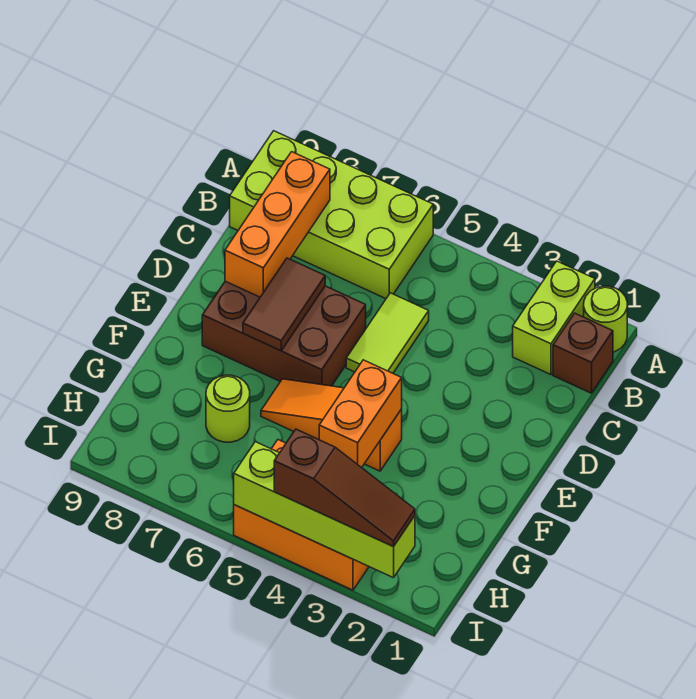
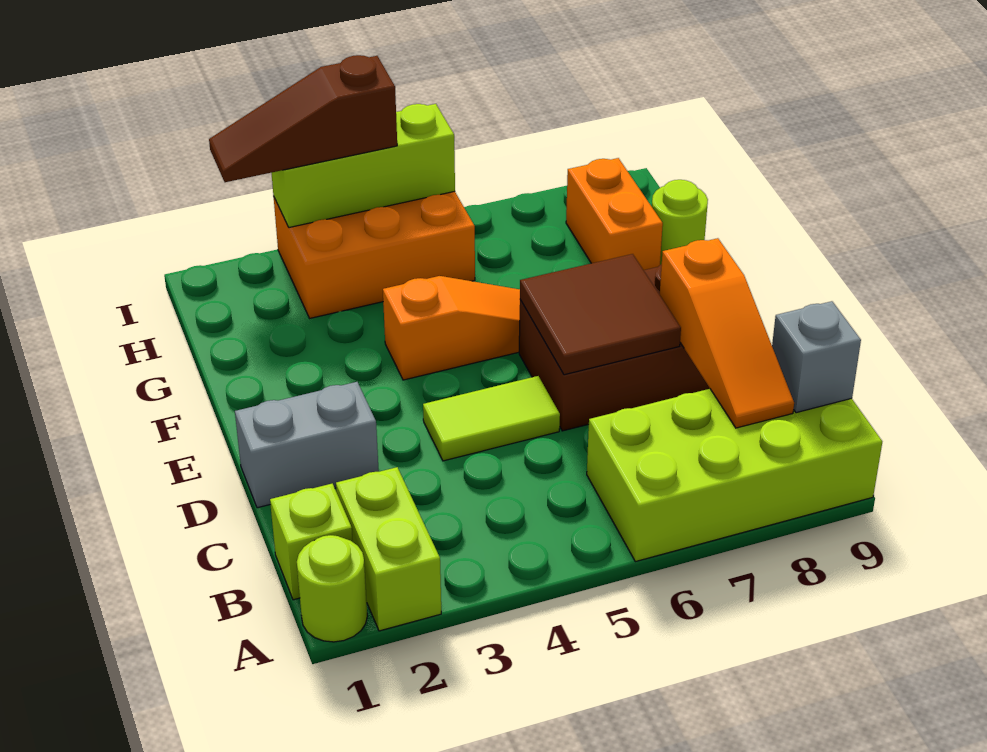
brown brick B1 level 1 -> lime brick B1 level 1
orange brick B8:D8 level 2 -> orange slope B8:D8 level 2 top D
none -> grey brick B9 level 2
lime tile C5:D5 level 1 -> lime tile D4:D5 level 1
none -> grey brick D1:D2 level 1
brown tile D7:E7 level 2 -> brown tile D6:E7 level 2
orange brick F4:G4 level 2 -> orange brick G8:H8 level 1
lime round brick G7 level 1 -> lime round brick G9 level 1
lime brick I2:I5 level 2 -> lime brick I3:I5 level 2

